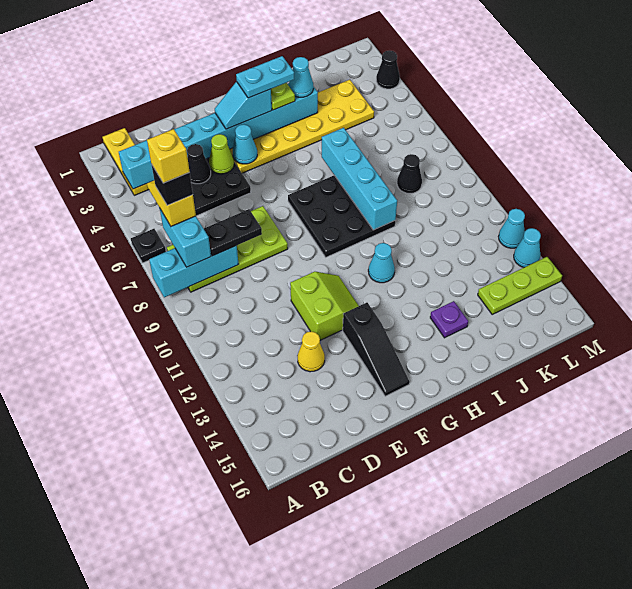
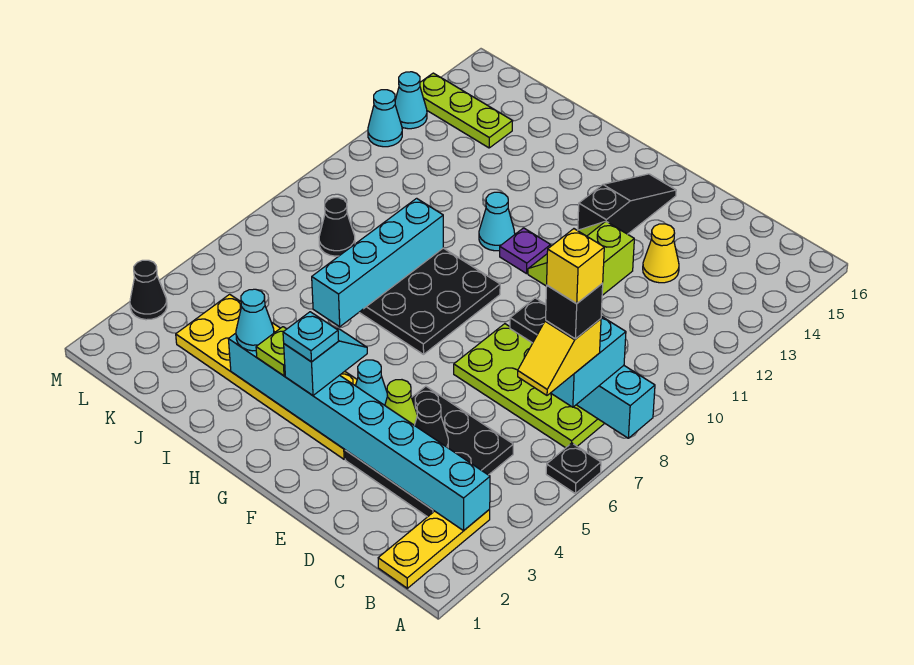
cyan slope F3:G3 level 3 top G -> cyan slope G3:G4 level 3 top 3
cyan plate G3:H3 level 4 -> cyan plate G3 level 4
purple plate I14 level 1 -> purple plate G11 level 1

